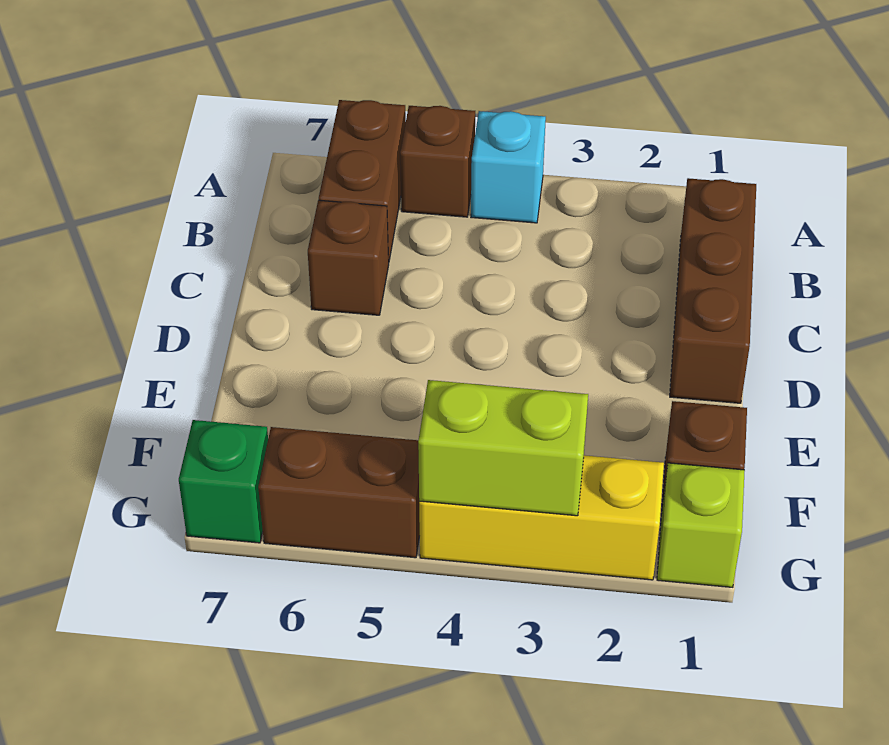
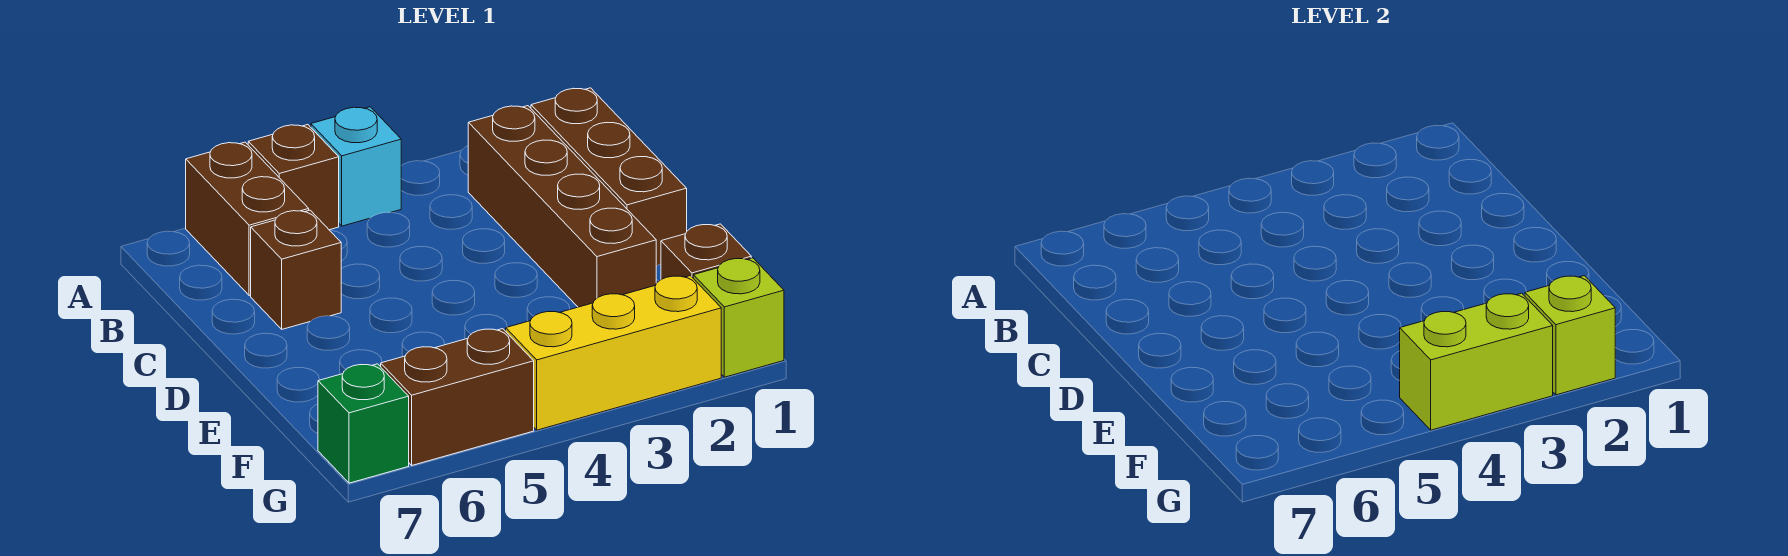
none -> brown brick B2:E2 level 1
none -> lime brick G2 level 2

